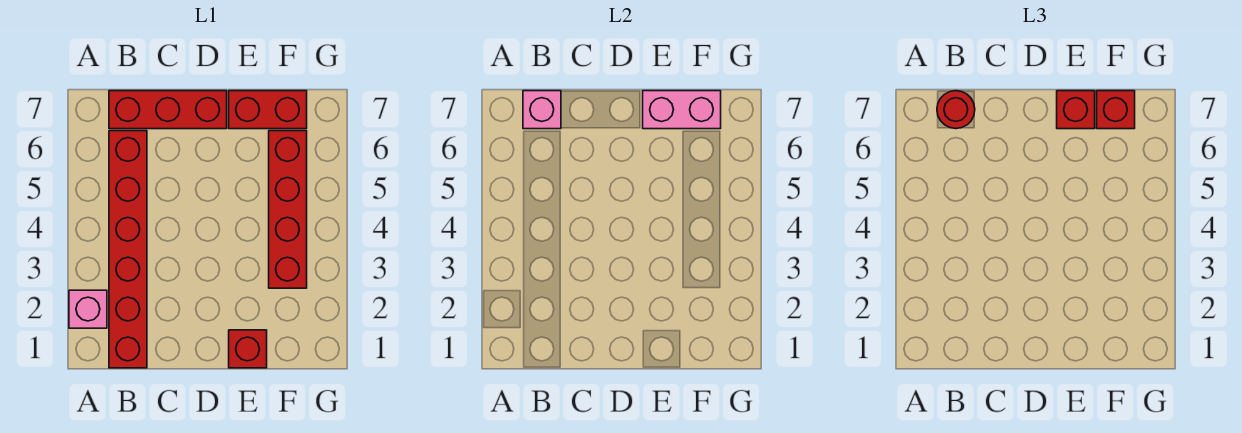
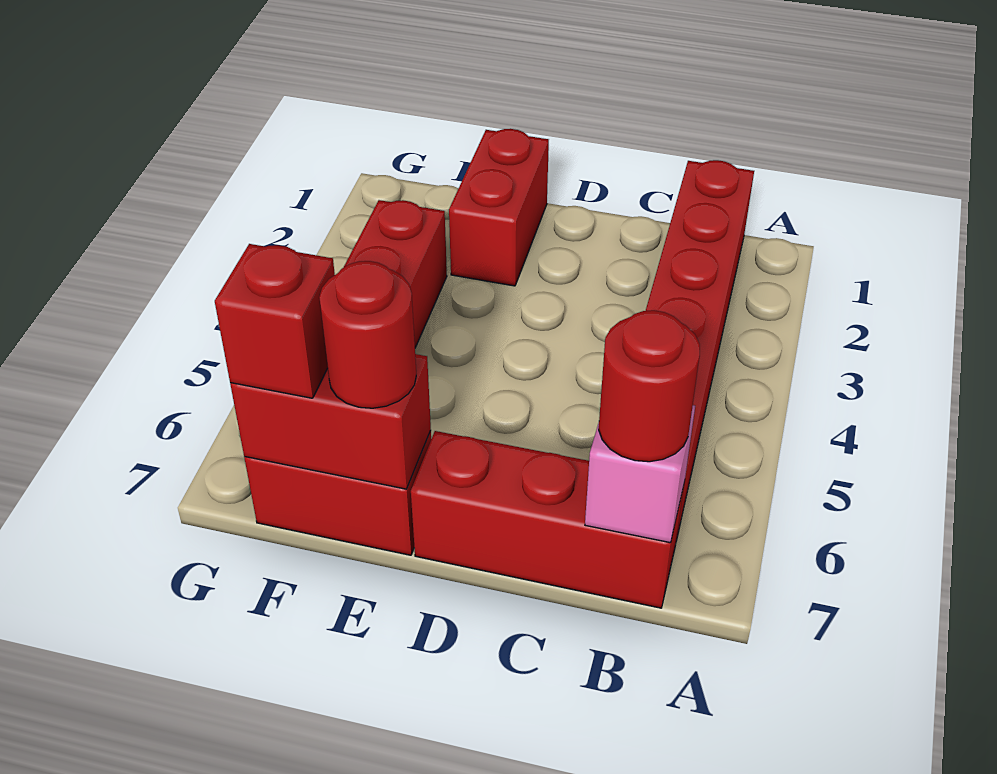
pink brick A2 level 1 -> none
red brick E1 level 1 -> red brick E1:E2 level 1
pink brick E7:F7 level 2 -> red brick E7:F7 level 2
red brick E7 level 3 -> red round brick E7 level 3

